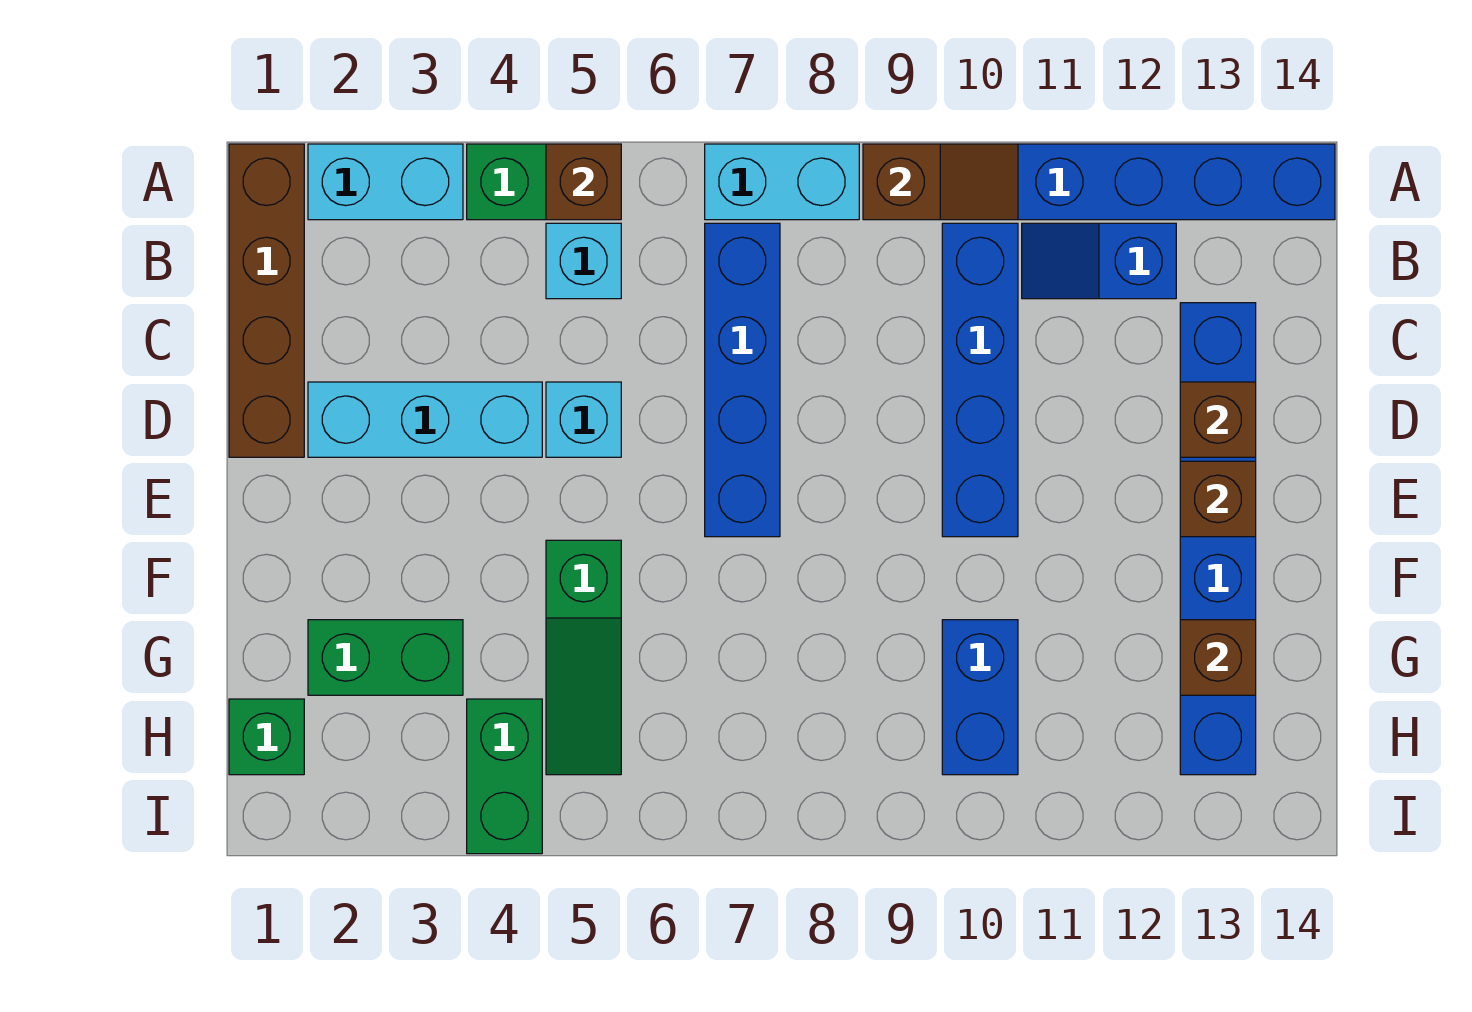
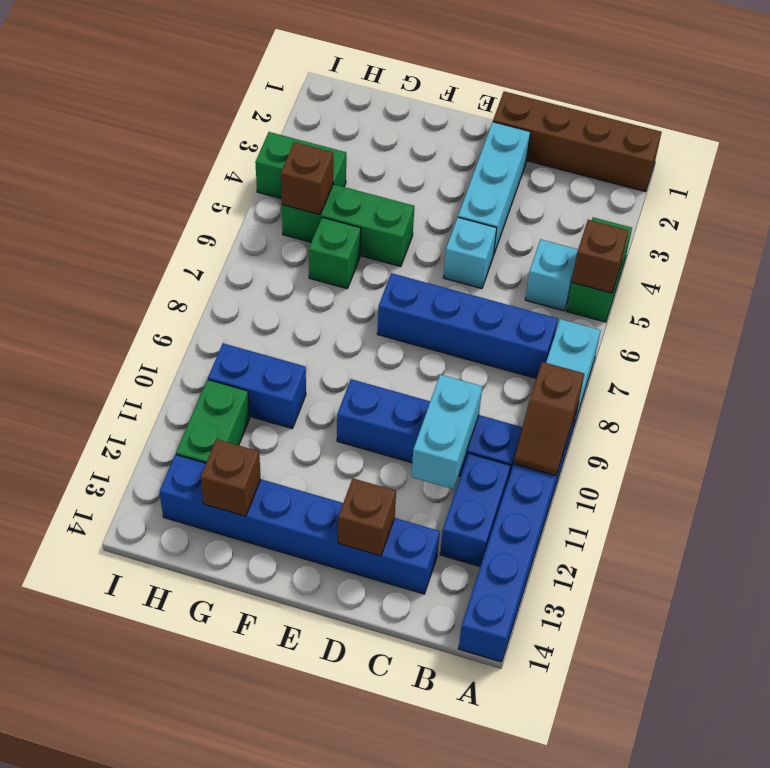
cyan brick A2:A3 level 1 -> cyan brick C10:C11 level 2
blue slope B11:B12 level 1 top 12 -> blue brick B11:B12 level 1
brown brick E13 level 2 -> brown brick H5 level 2
green slope F5:H5 level 1 top F -> green brick F5:H5 level 1
green brick G2:G3 level 1 -> green brick H11:H12 level 1
green brick H1 level 1 -> green brick G6 level 1

